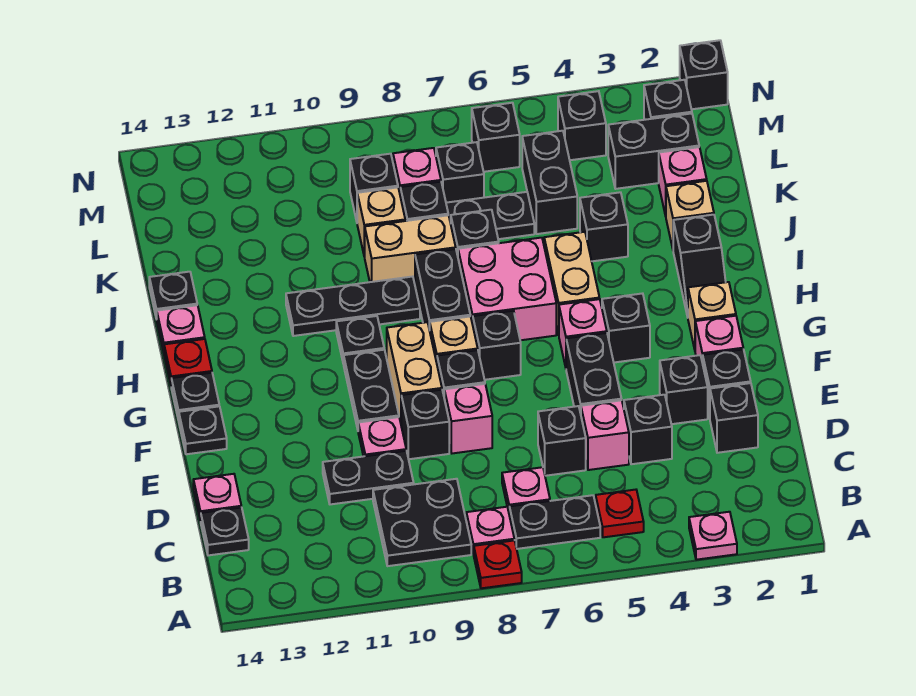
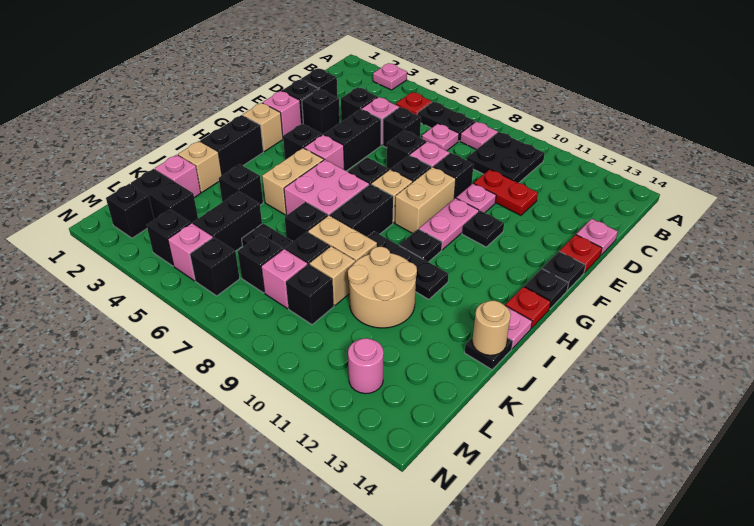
red plate A8 level 1 -> red plate E14 level 1
black plate C14 level 1 -> black plate F11 level 1
black plate D10:D11 level 1 -> red plate D10:D11 level 1
black plate F10:G10 level 1 -> pink plate F10:G10 level 1
black slope H2:I2 level 1 top I -> black brick H2:I2 level 1
none -> tan round brick J10:K11 level 1
none -> tan round brick J14 level 2
none -> pink brick M5 level 1
none -> pink round brick M12 level 1
black brick N1 level 1 -> black brick E7 level 1

